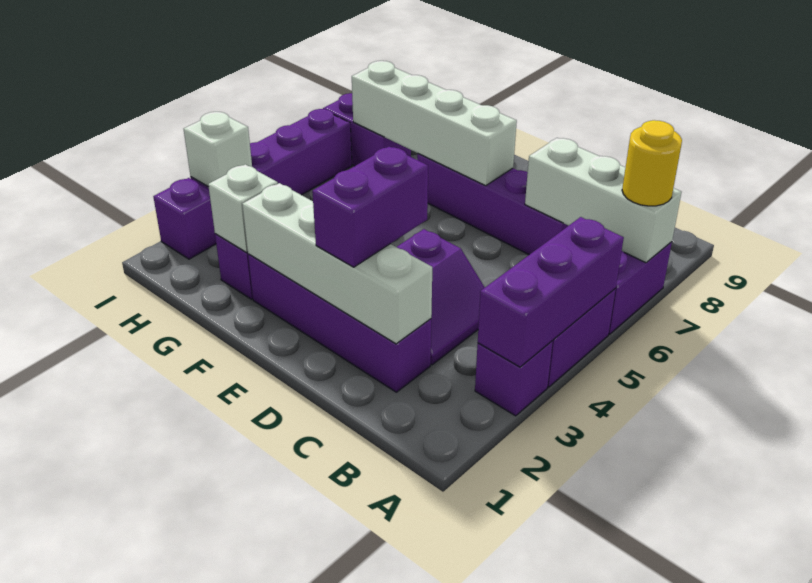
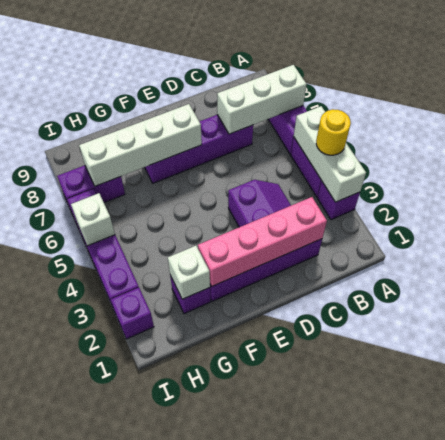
purple brick A3:A5 level 2 -> white brick A3:A5 level 2
yellow round brick A7 level 3 -> yellow round brick A4 level 3
white brick C2:F2 level 2 -> pink brick C2:F2 level 2
purple brick D2:D3 level 3 -> none
white brick I3 level 2 -> white brick I5 level 2

